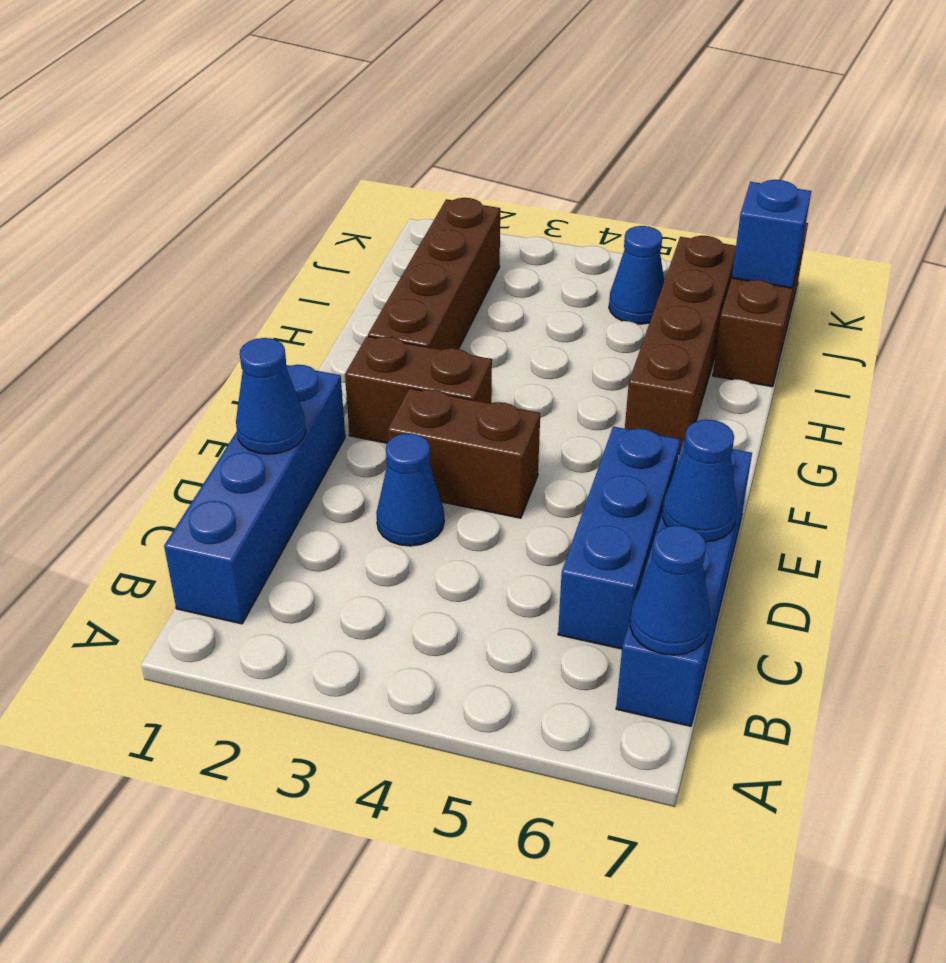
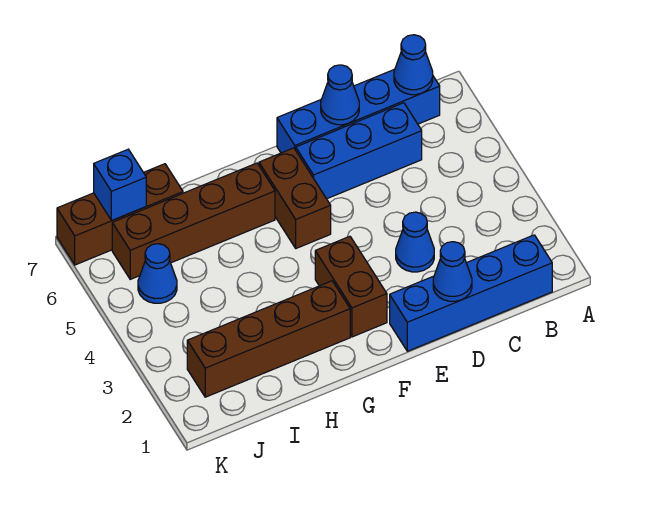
brown brick E3:E4 level 1 -> brown brick F5:F6 level 1

